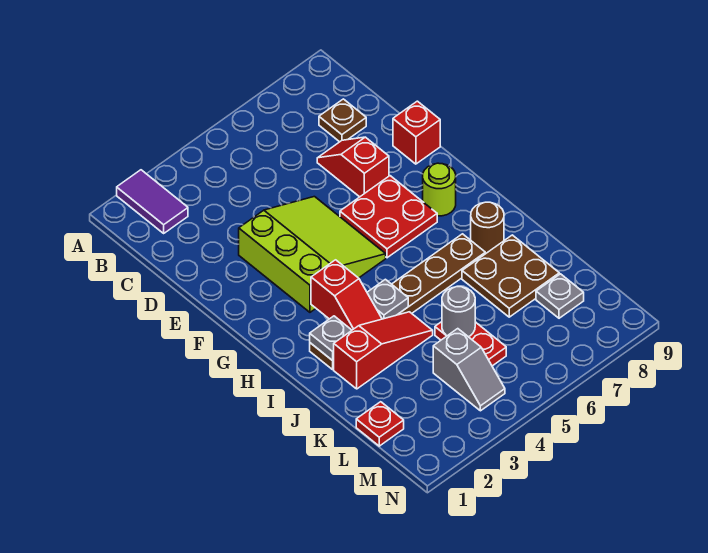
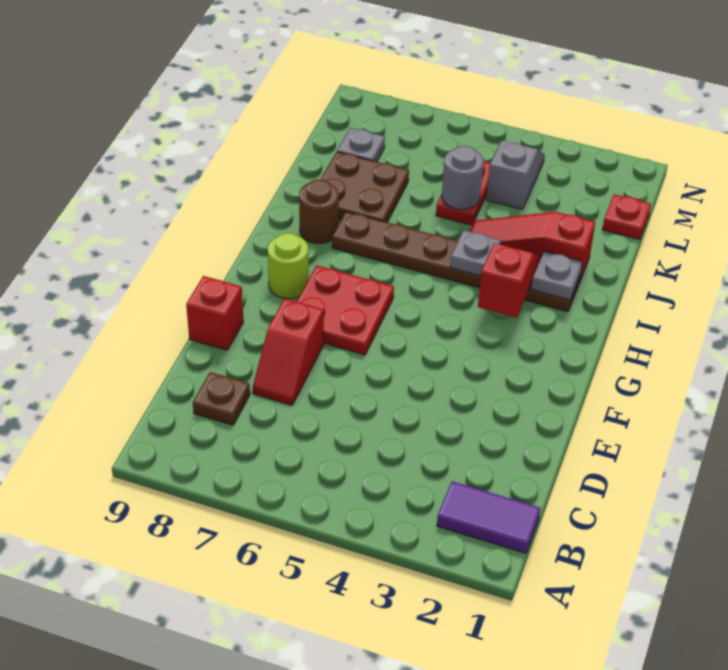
purple tile A2:B2 level 1 -> purple tile B1:B2 level 1
lime slope E3:G5 level 1 top 3 -> none

